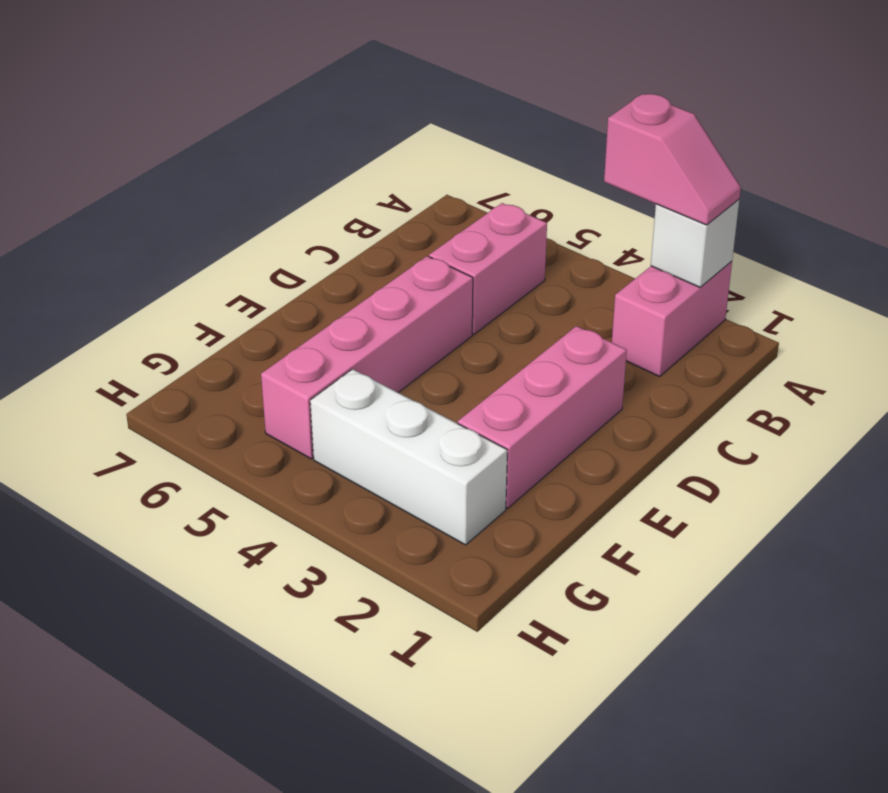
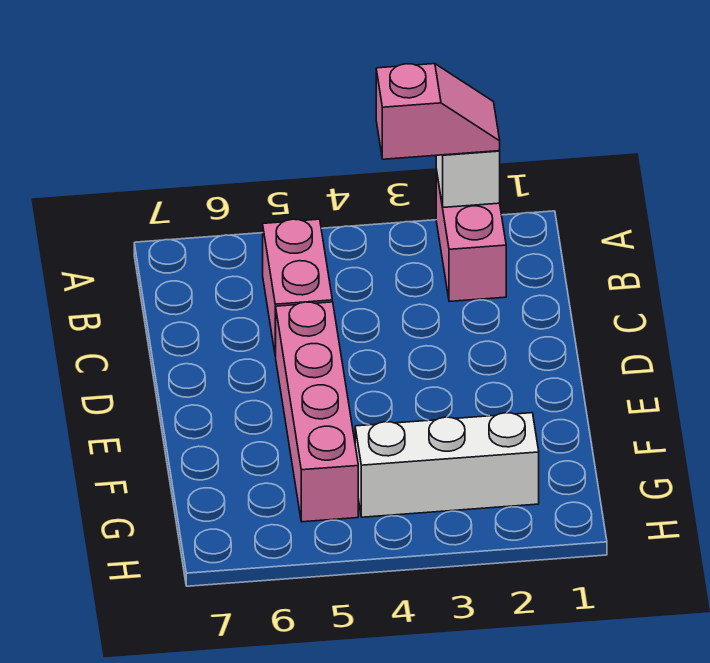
pink brick D2:F2 level 1 -> none

